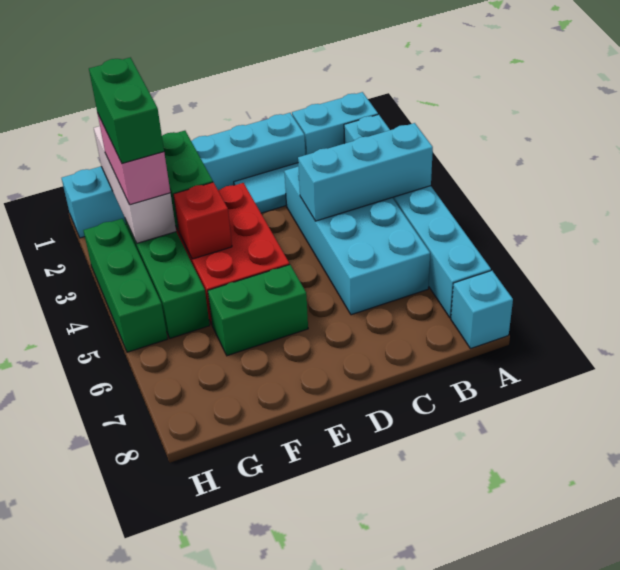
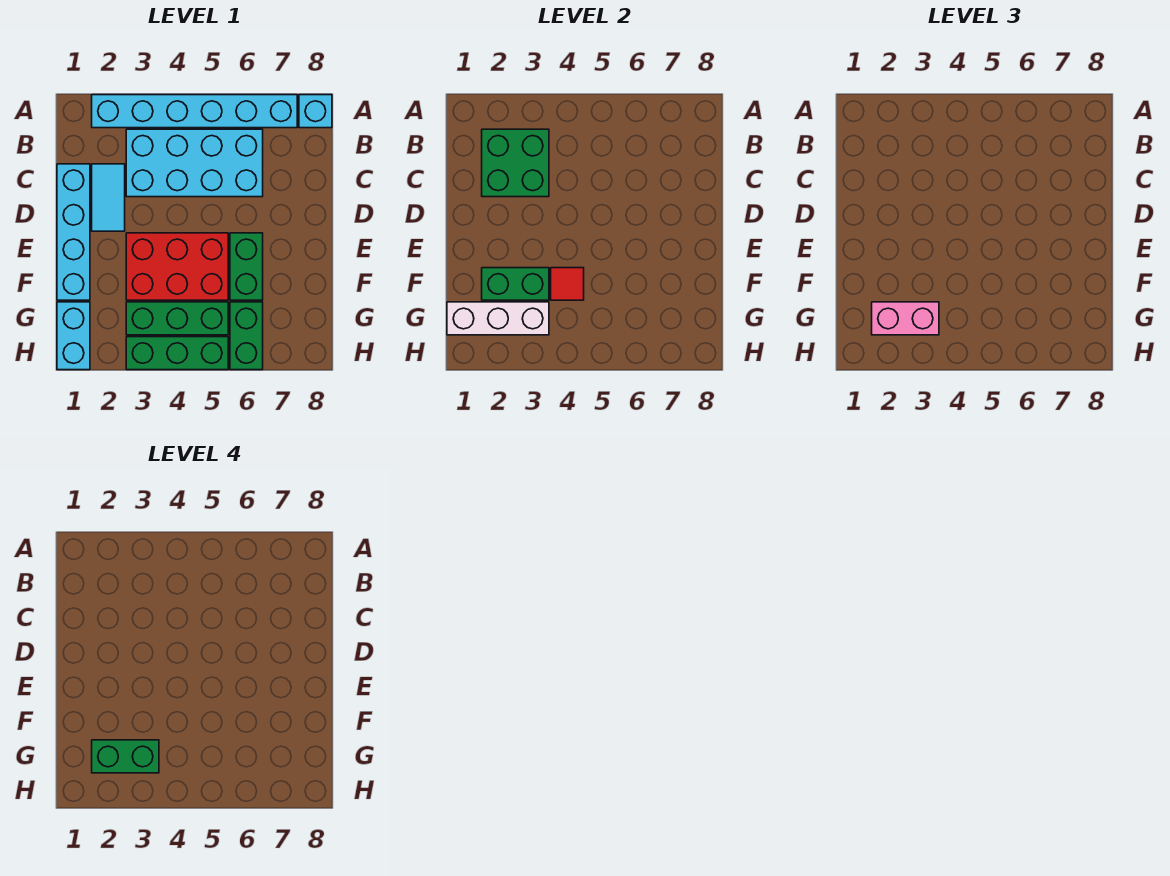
cyan brick A1:B1 level 1 -> none
cyan brick A4:C4 level 2 -> none
none -> green brick B2:C3 level 2
red brick F4 level 2 -> red tile F4 level 2
none -> green brick G6:H6 level 1

